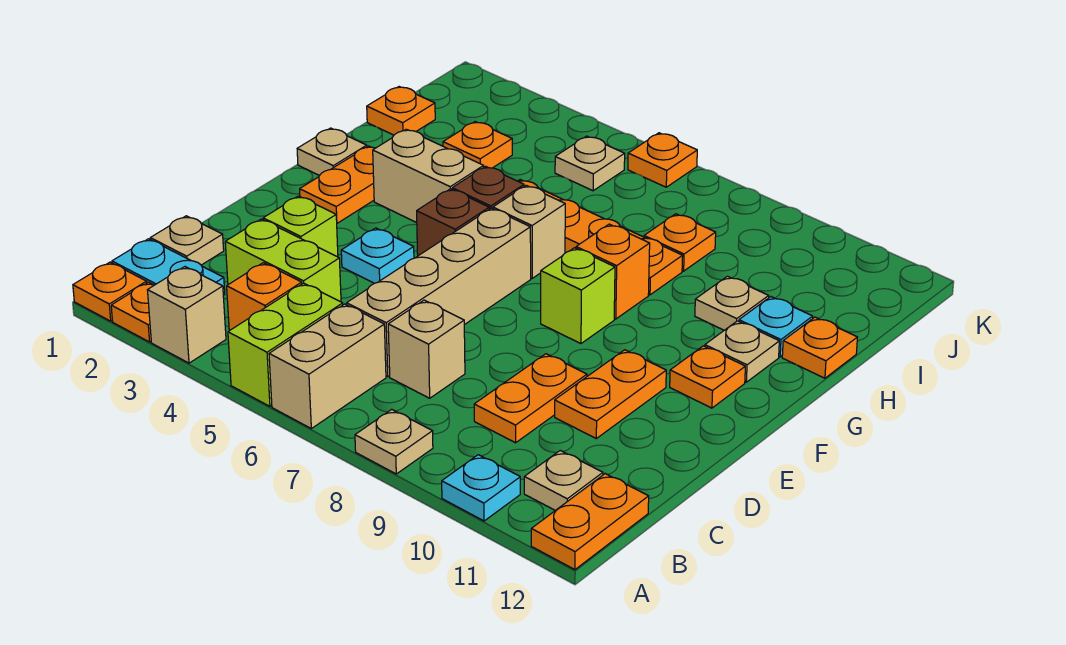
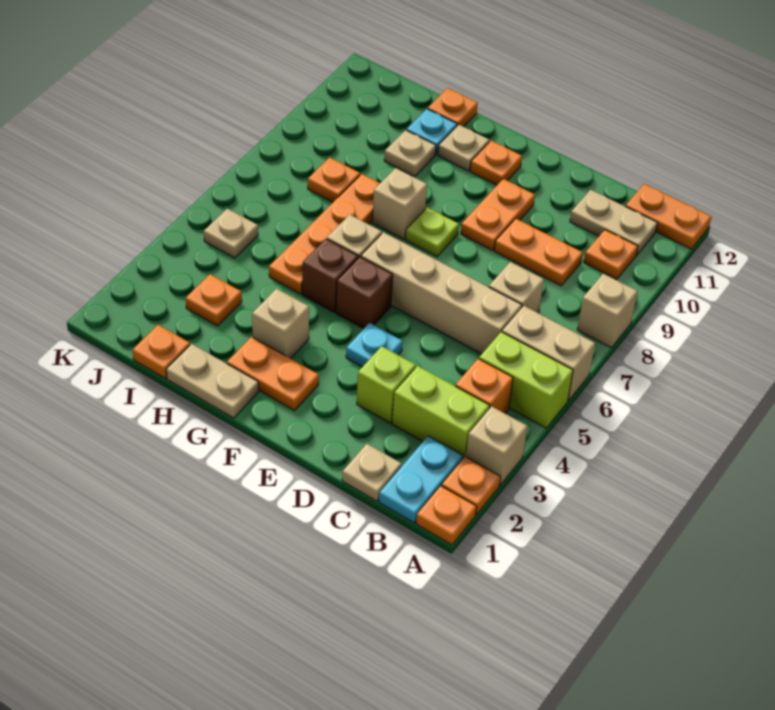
tan plate A8 level 1 -> tan brick A8 level 1
cyan plate A10 level 1 -> none
tan plate B11 level 1 -> tan plate B11:C11 level 1
lime brick C3:C4 level 1 -> lime brick B3:C3 level 1
orange plate D10:E10 level 1 -> orange plate E9:E10 level 1
lime brick F8 level 1 -> lime plate F8 level 1
tan plate G1 level 1 -> tan plate G1:H1 level 1
tan brick G3:G4 level 1 -> tan brick G3 level 1
orange brick G8 level 1 -> tan brick G8 level 1
orange plate K6 level 1 -> orange plate B10 level 1

